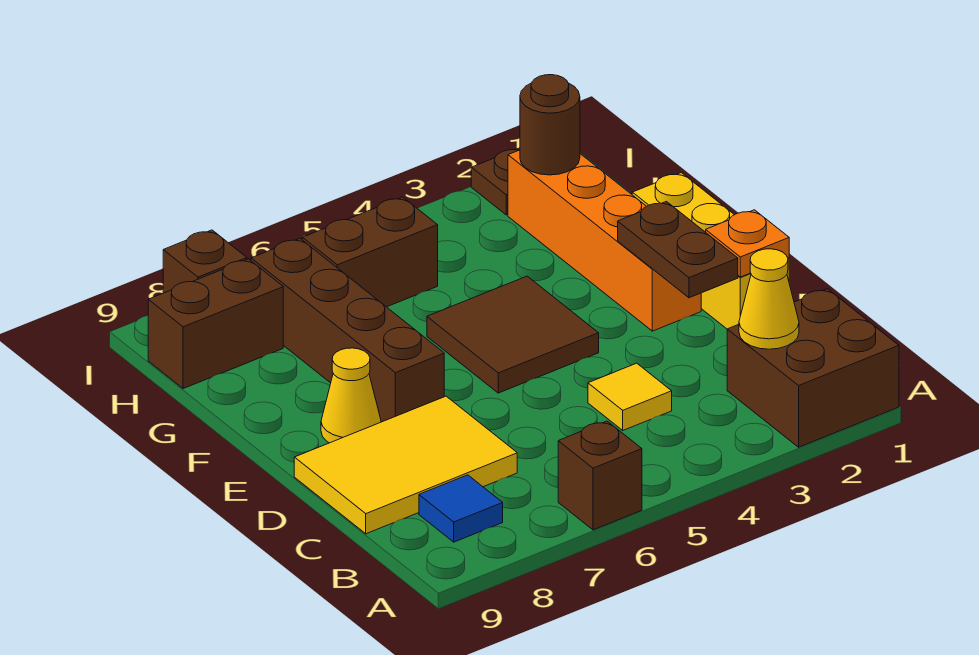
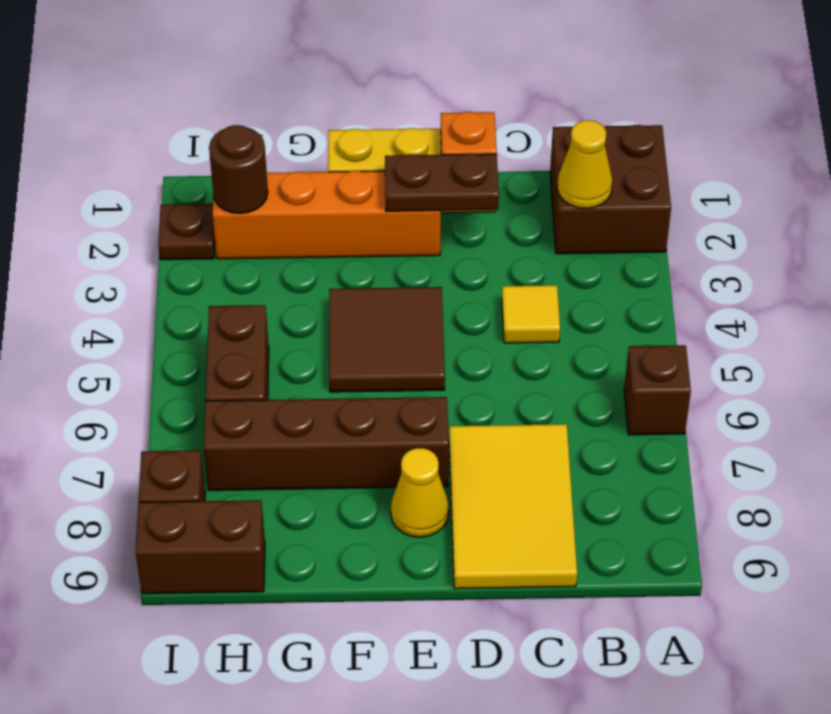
blue tile B8 level 1 -> none
brown brick H8:H9 level 1 -> brown brick H9:I9 level 1

